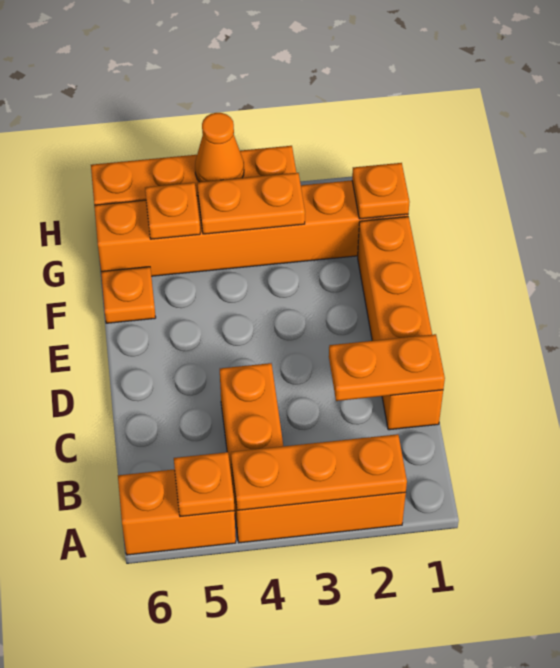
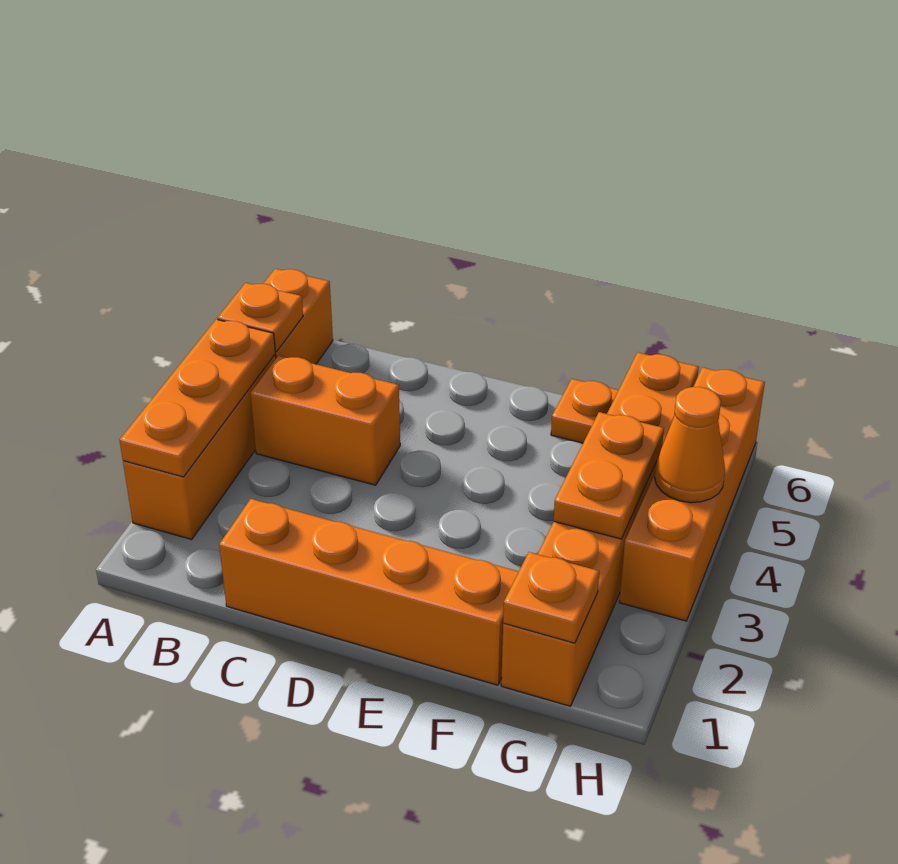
orange plate C1:C2 level 2 -> none
orange plate G5 level 2 -> none

